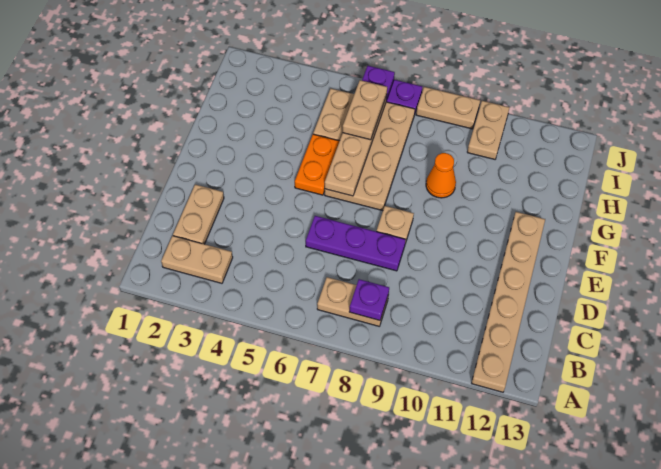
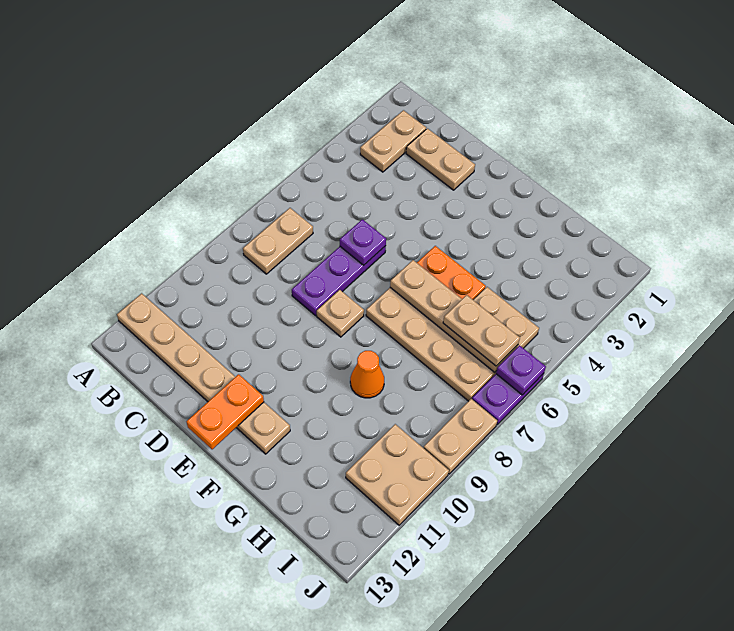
purple plate B8 level 2 -> purple plate D6 level 2
none -> orange plate E12:E13 level 2
tan plate I10:J10 level 1 -> tan plate I10:J11 level 1

